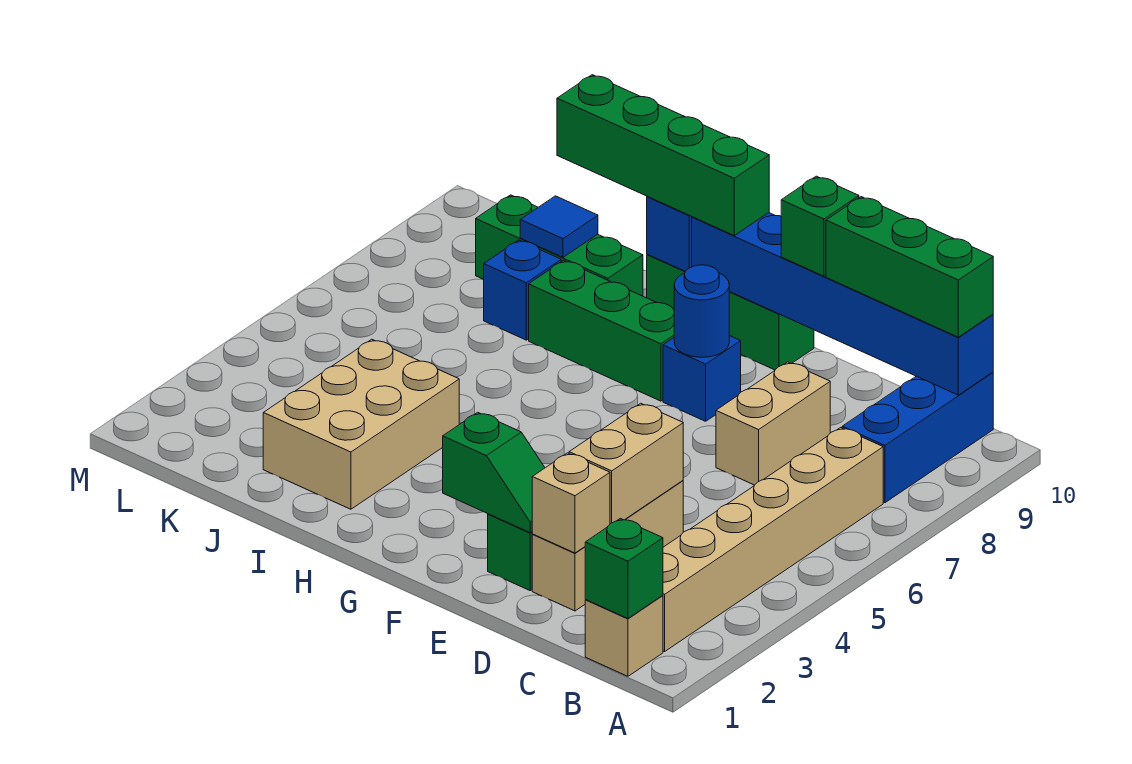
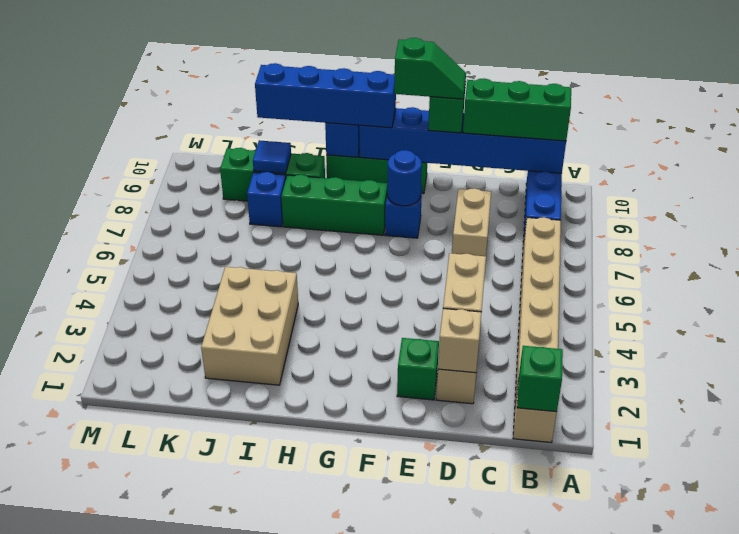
green slope E2:F2 level 2 top F -> green slope E10:F10 level 4 top F
green brick G10:J10 level 3 -> blue brick G10:J10 level 3

